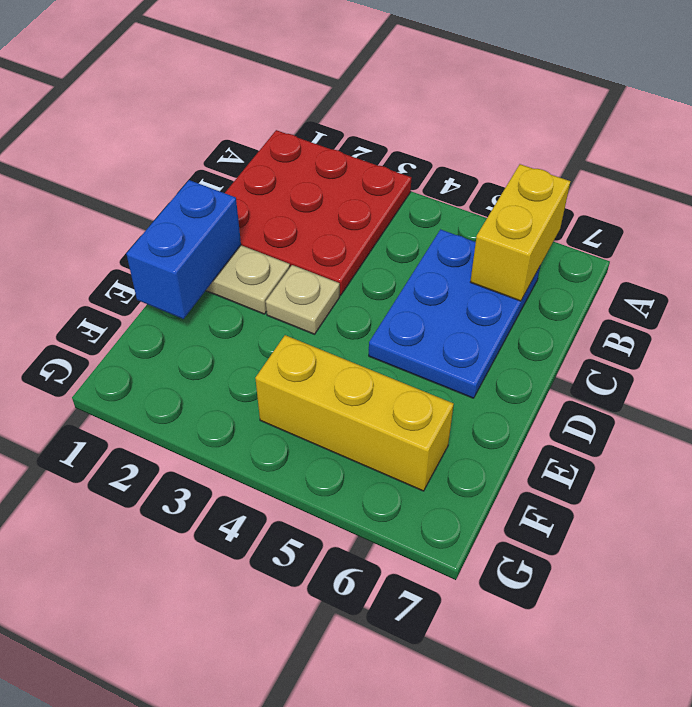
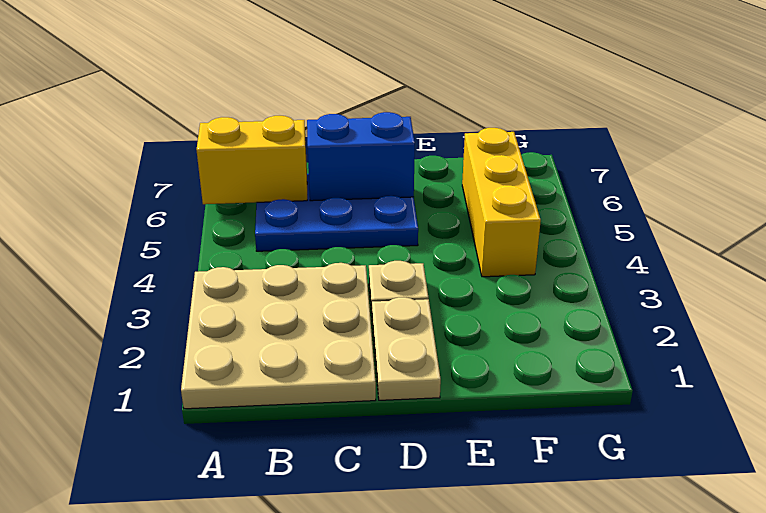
red plate A1:C3 level 1 -> tan plate A1:C3 level 1
blue brick D1:E1 level 2 -> blue brick C6:D6 level 2

